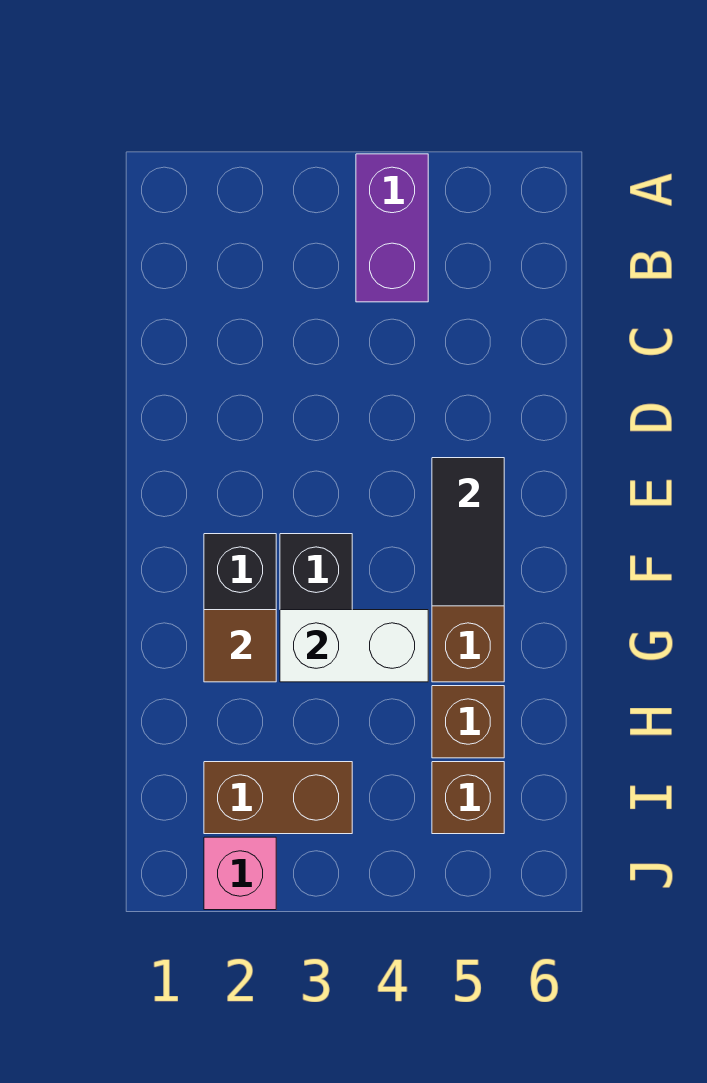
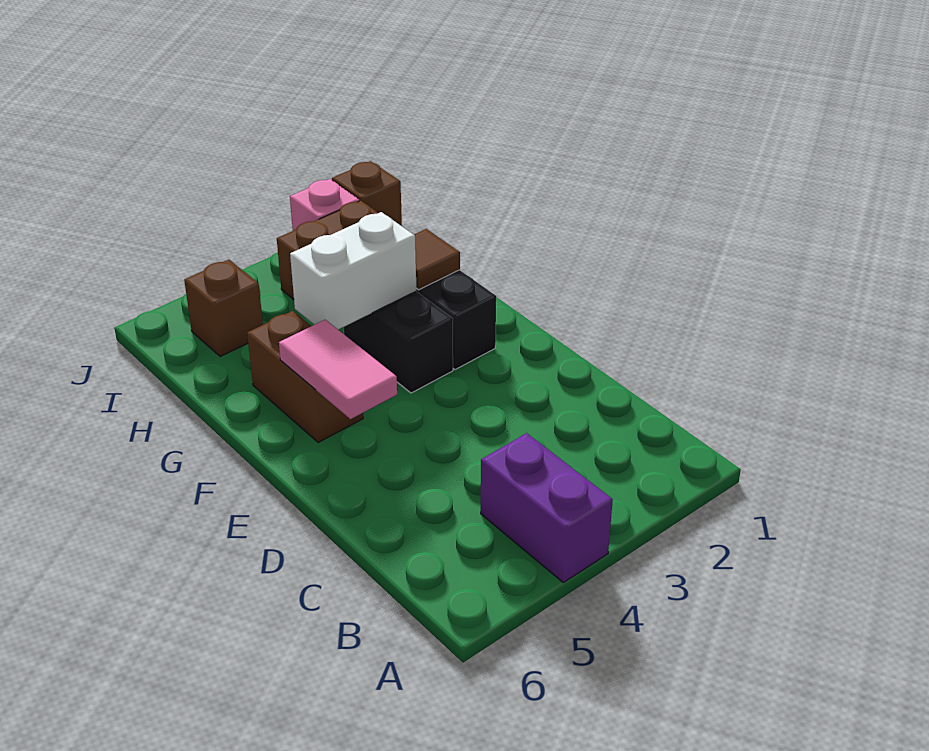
black tile E5:F5 level 2 -> pink tile E5:F5 level 2
brown brick H5 level 1 -> brown brick J1 level 1

